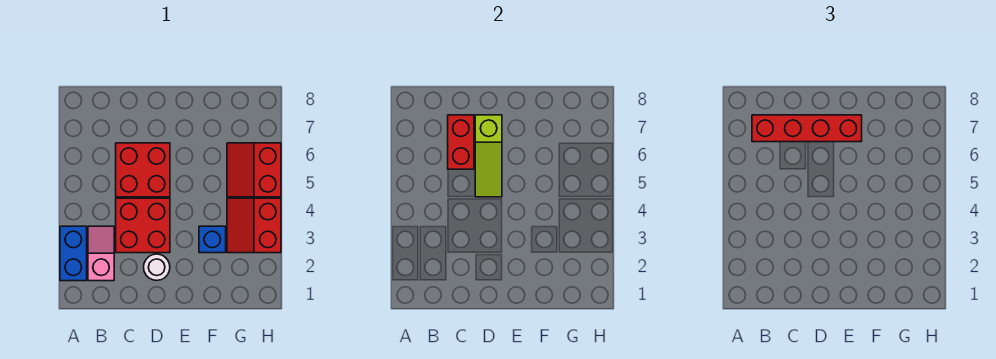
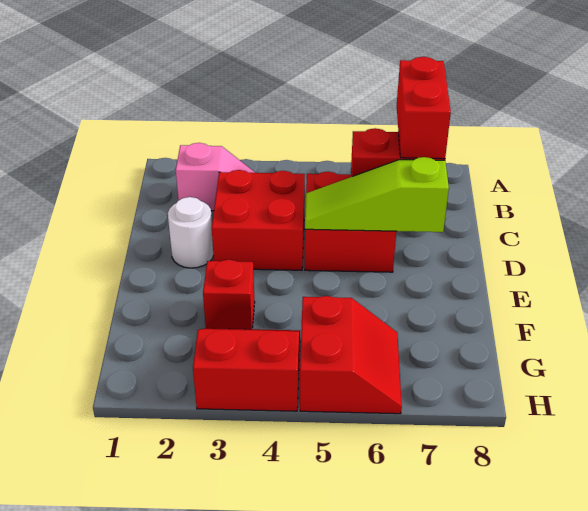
blue brick A2:A3 level 1 -> none
red brick B7:E7 level 3 -> red brick B7:C7 level 3
blue brick F3 level 1 -> red brick F3 level 1
red slope G5:H6 level 1 top H -> red slope G5:H6 level 1 top 5

